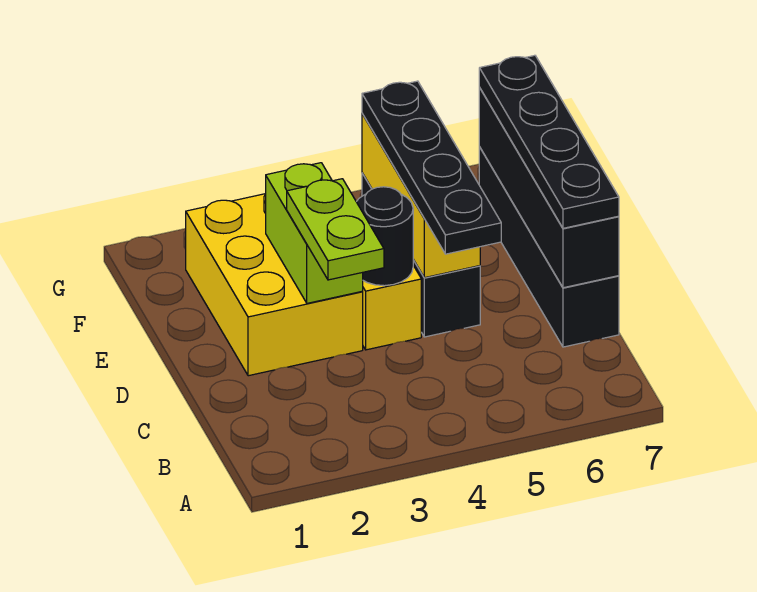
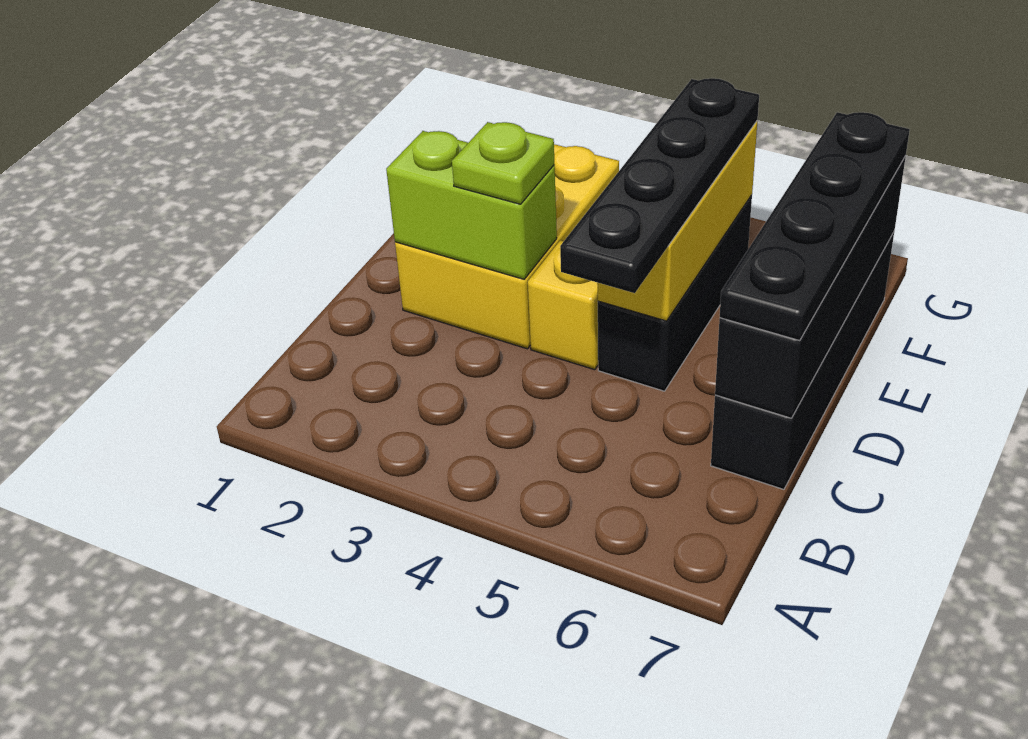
lime plate C3:D3 level 3 -> lime plate D3 level 3
lime brick D3:E3 level 2 -> lime brick D2:D3 level 2
black round brick D4 level 2 -> none

